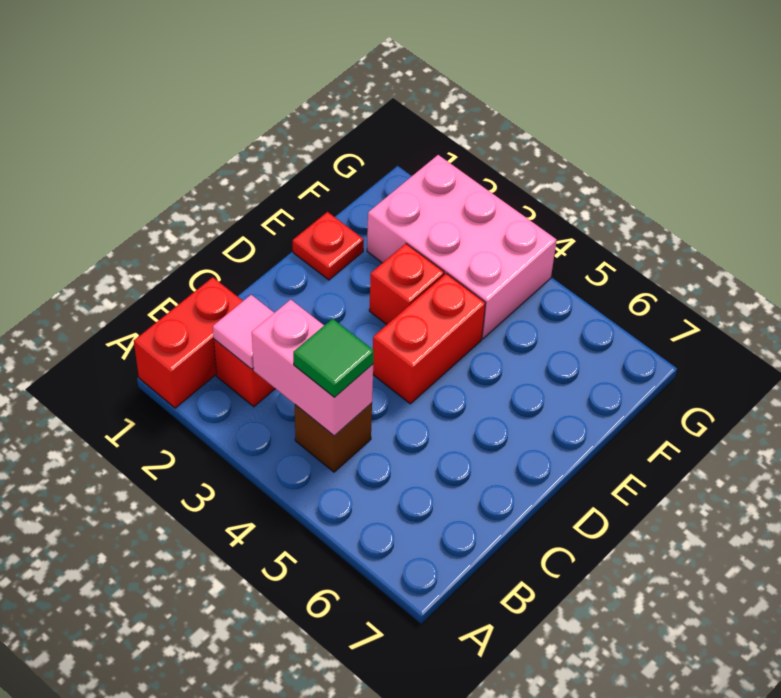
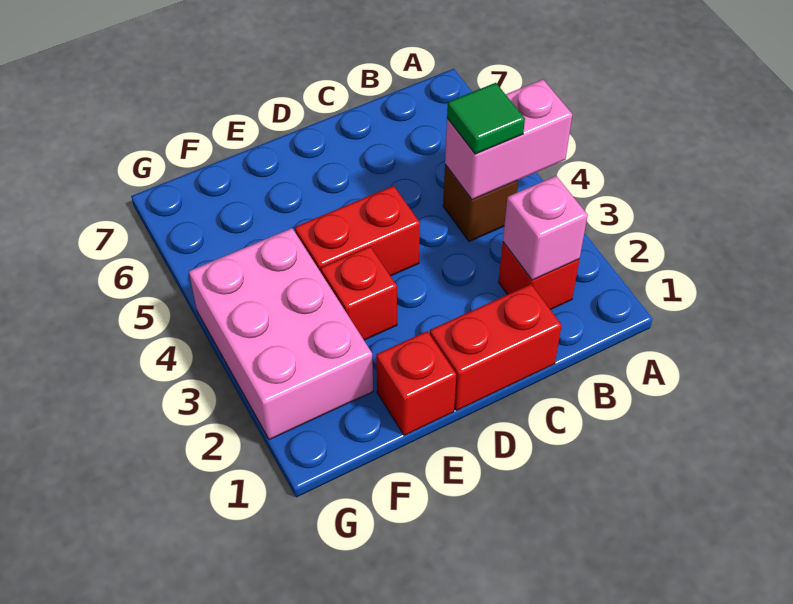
red brick A1:B1 level 1 -> red brick C1:D1 level 1
pink tile B2 level 2 -> pink brick B2 level 2
pink brick B3:B4 level 2 -> pink brick A4:B4 level 2
red plate E1 level 1 -> red brick E1 level 1

